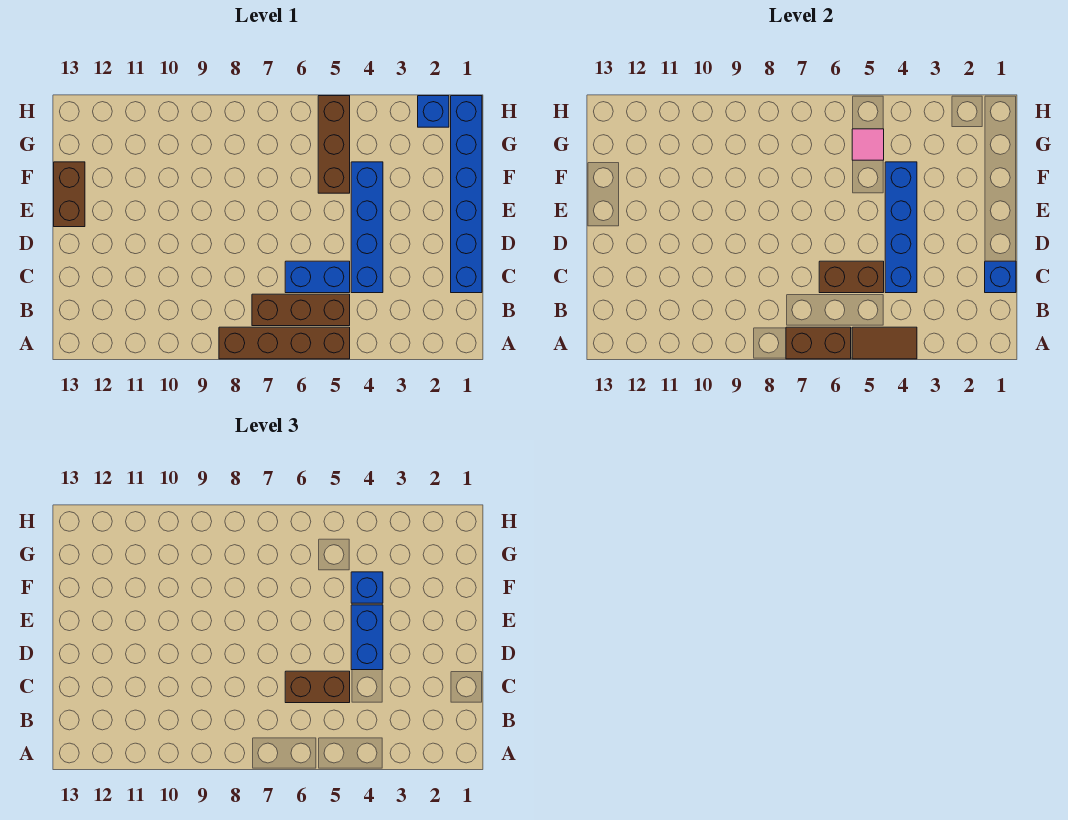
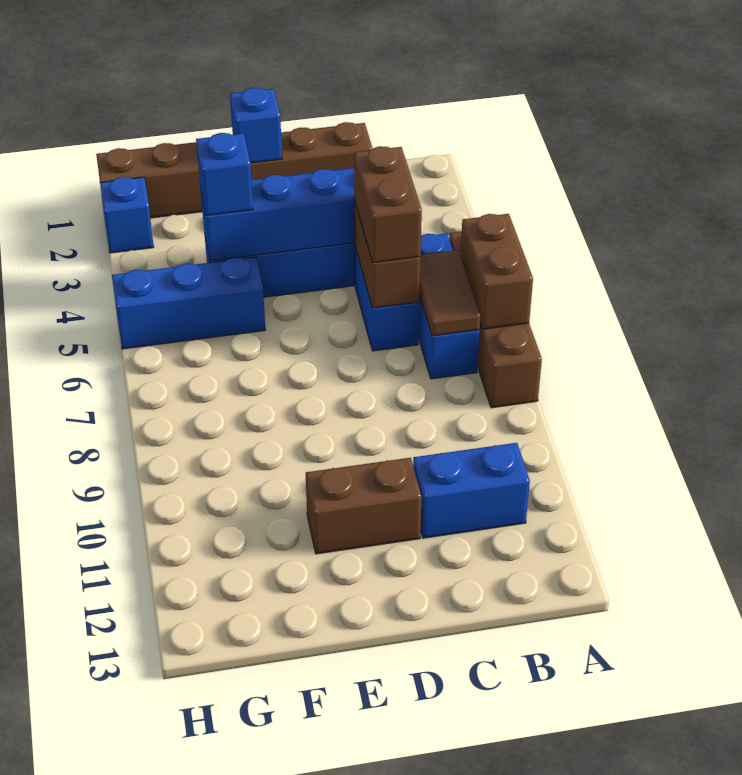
brown tile A4:A5 level 2 -> brown tile B6:B7 level 2
brown brick B5:B7 level 1 -> blue brick B5:B7 level 1
blue brick C1:H1 level 1 -> brown brick C1:H1 level 1
blue brick C1 level 2 -> blue brick E1 level 2
blue brick D4:E4 level 3 -> blue brick B11:C11 level 1
brown brick E13:F13 level 1 -> brown brick D11:E11 level 1
brown brick F5:H5 level 1 -> blue brick F5:H5 level 1
pink tile G5 level 2 -> none

